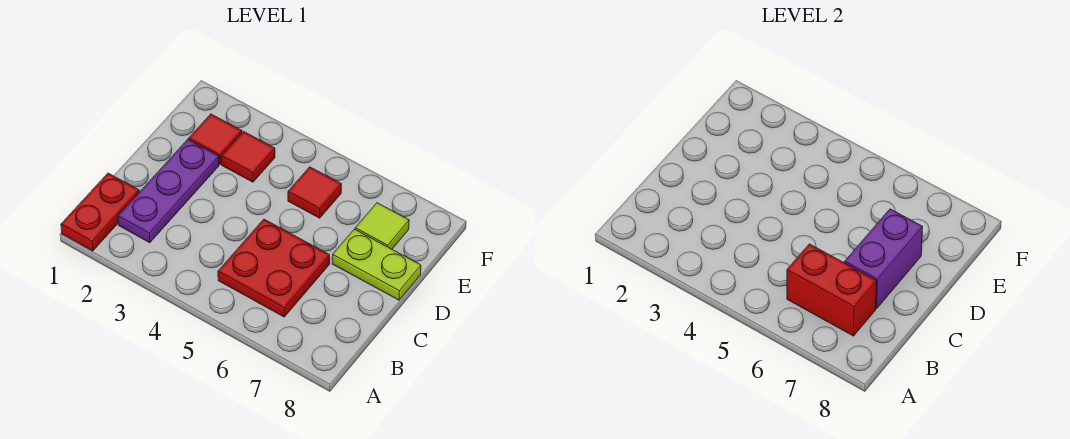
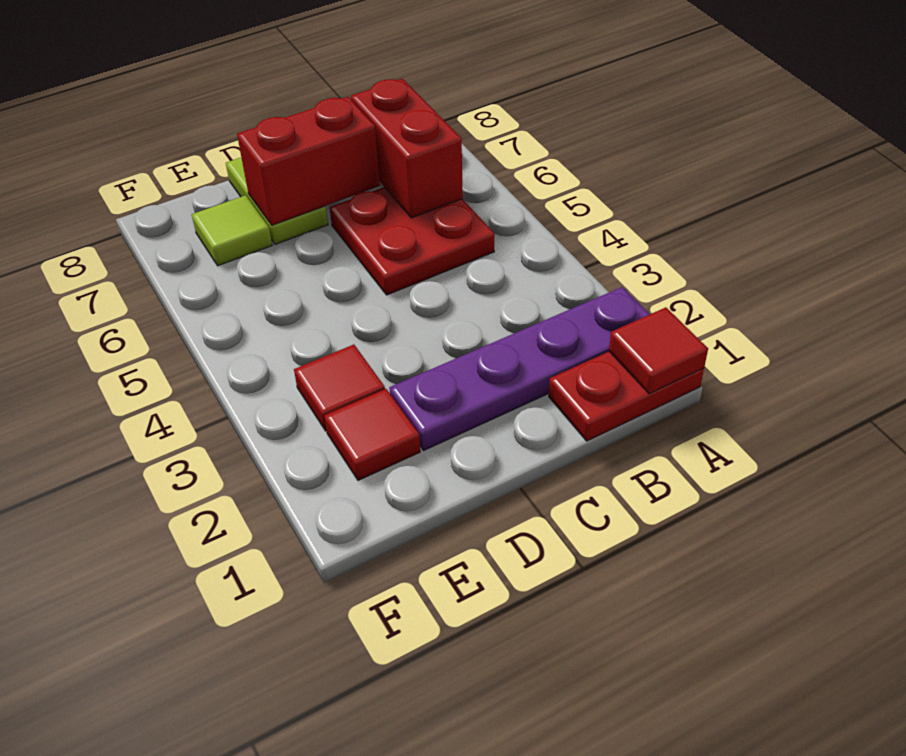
purple plate B2:D2 level 1 -> purple plate A2:D2 level 1
purple brick C7:D7 level 2 -> red brick C7:D7 level 2
red tile E5 level 1 -> red tile A1 level 2

